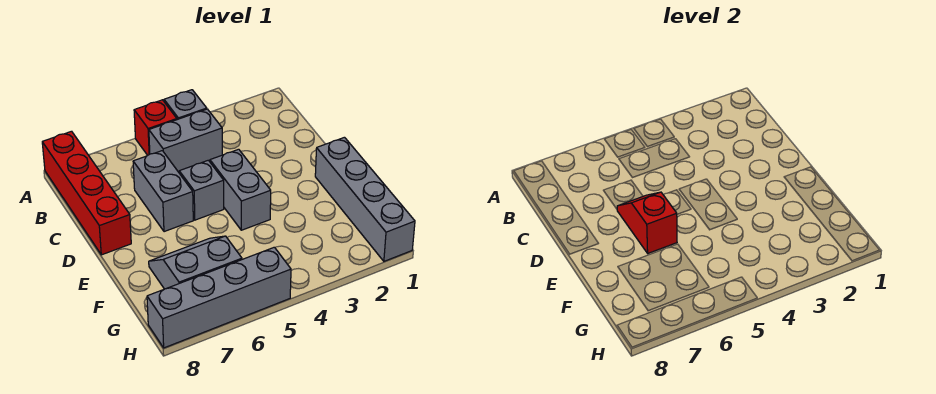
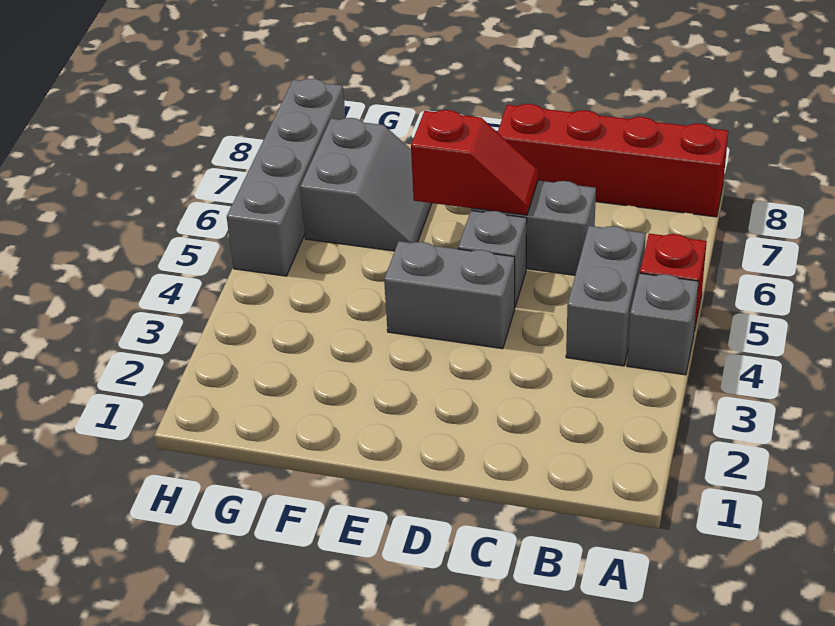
grey brick E1:H1 level 1 -> none

